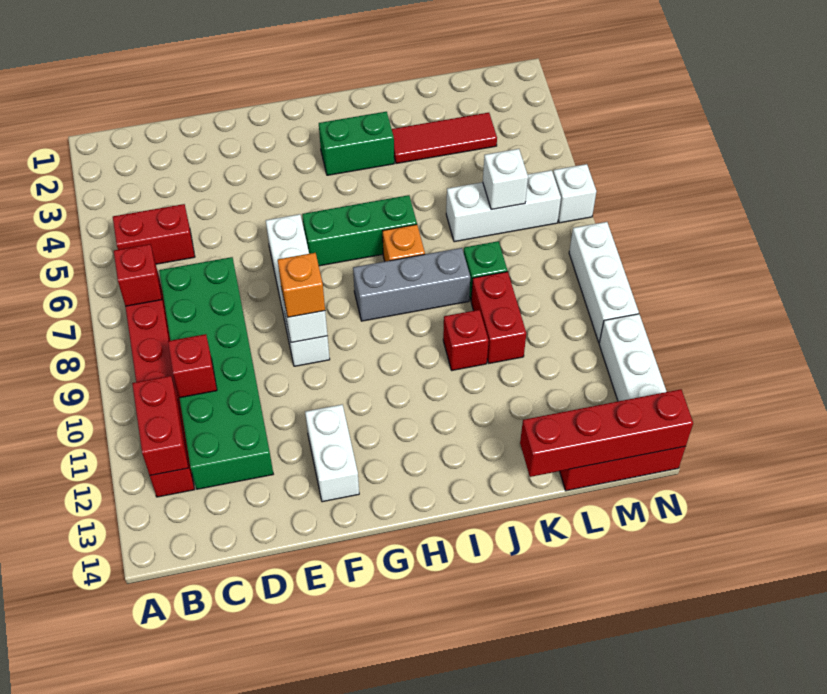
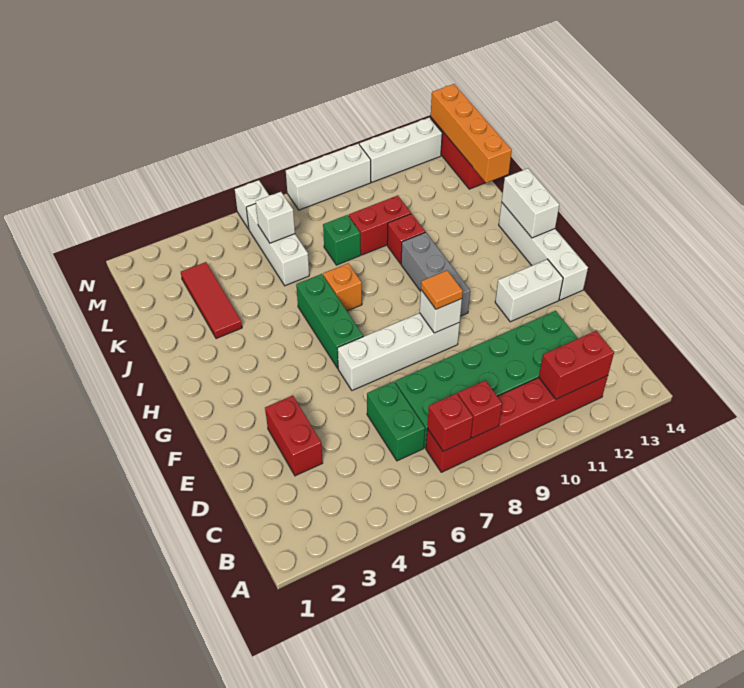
red brick B5:C5 level 1 -> red brick D3:E3 level 1
red brick C10 level 2 -> red brick B8 level 2
orange brick F9 level 3 -> orange tile F9 level 3
none -> white brick F14:I14 level 1
green brick H3:I3 level 1 -> green brick C6:D6 level 1
grey brick H8:J8 level 1 -> grey brick G10:I10 level 1
none -> white brick H14:I14 level 2
red brick K14:N14 level 2 -> orange brick K14:N14 level 2

